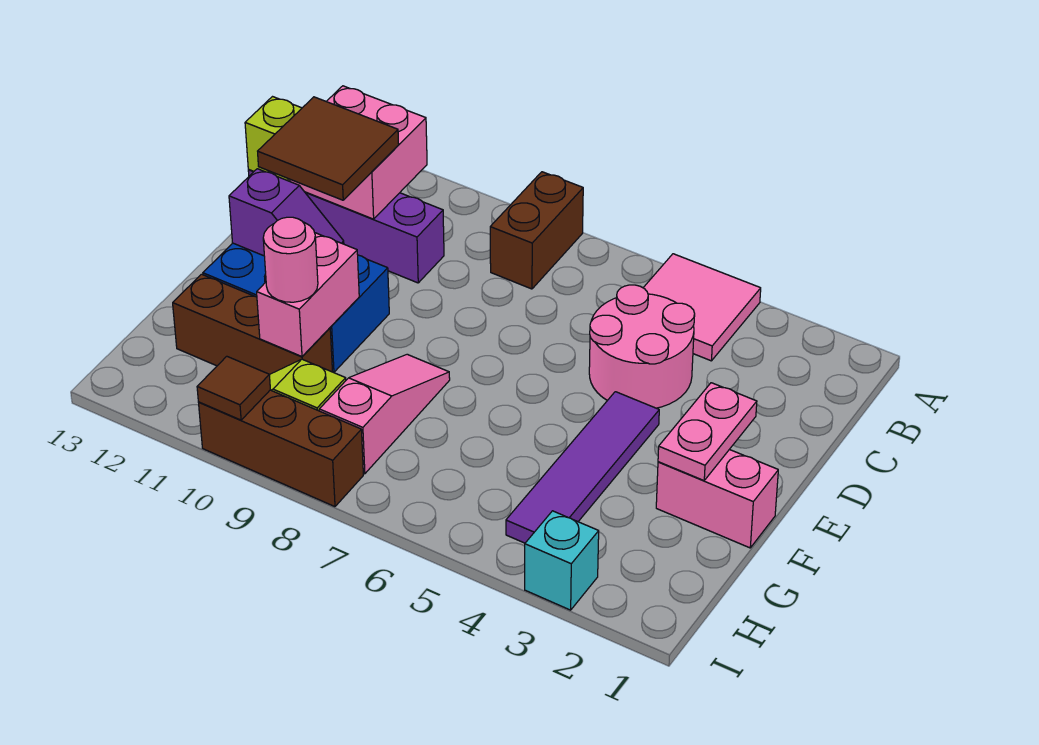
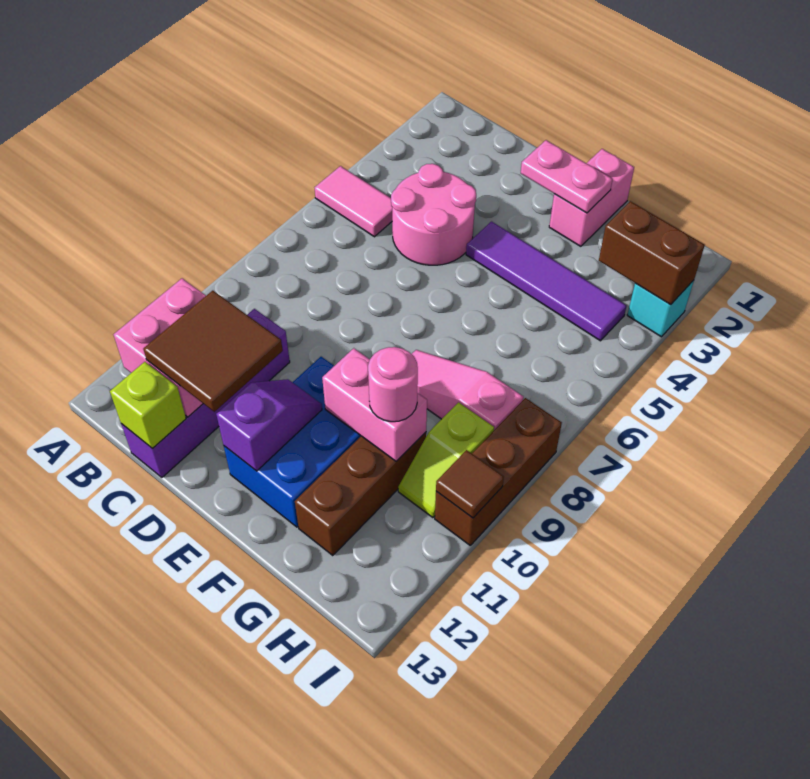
pink tile A4:B5 level 1 -> pink tile A5:B5 level 1
brown brick A8:B8 level 1 -> brown brick H3:I3 level 2

